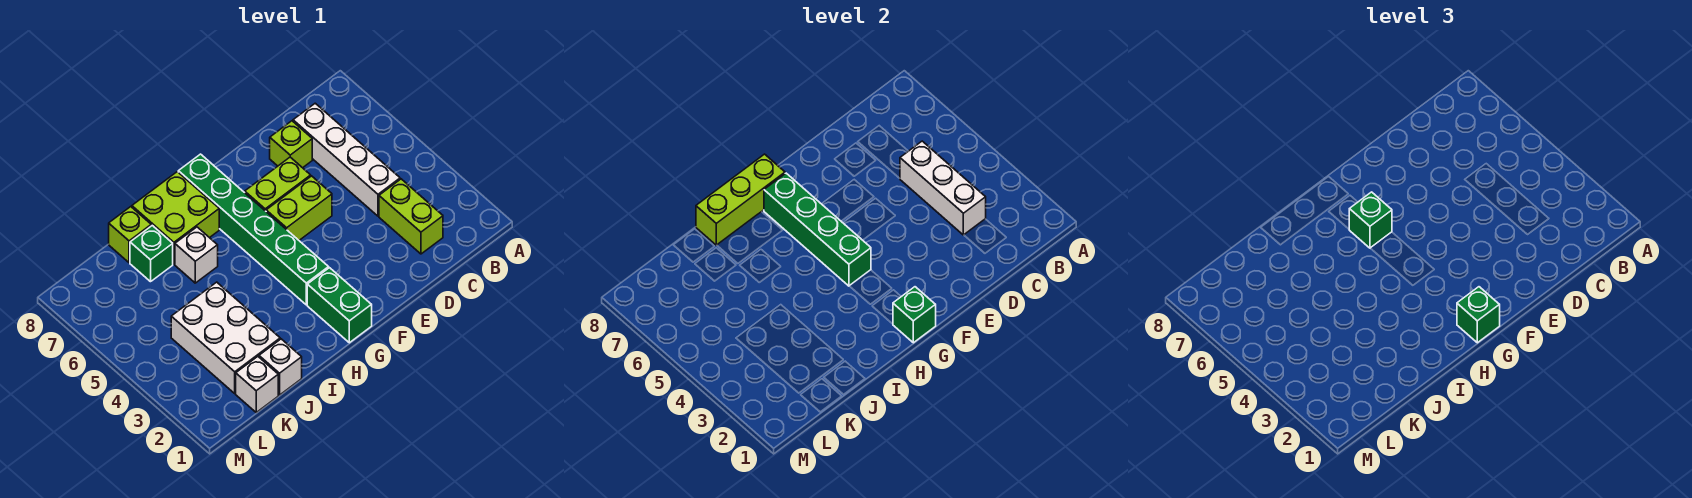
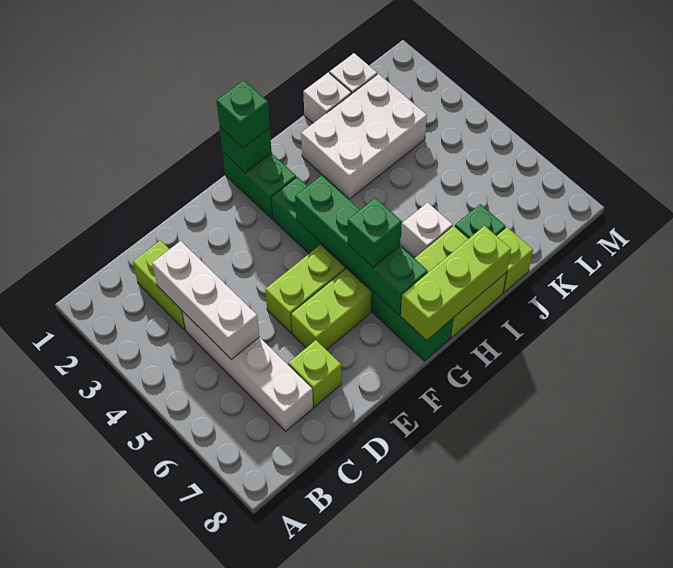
white brick J2:K4 level 1 -> white brick I2:K3 level 1

